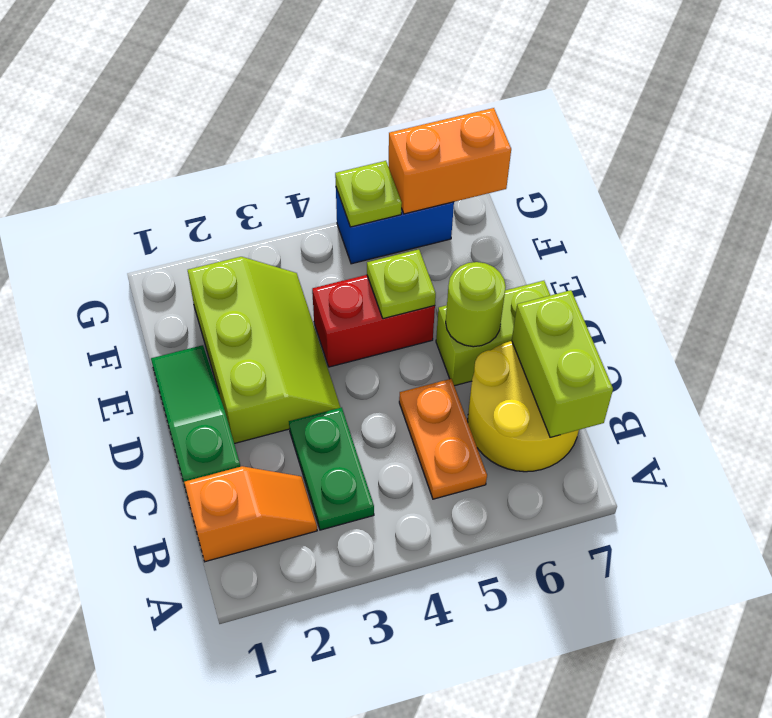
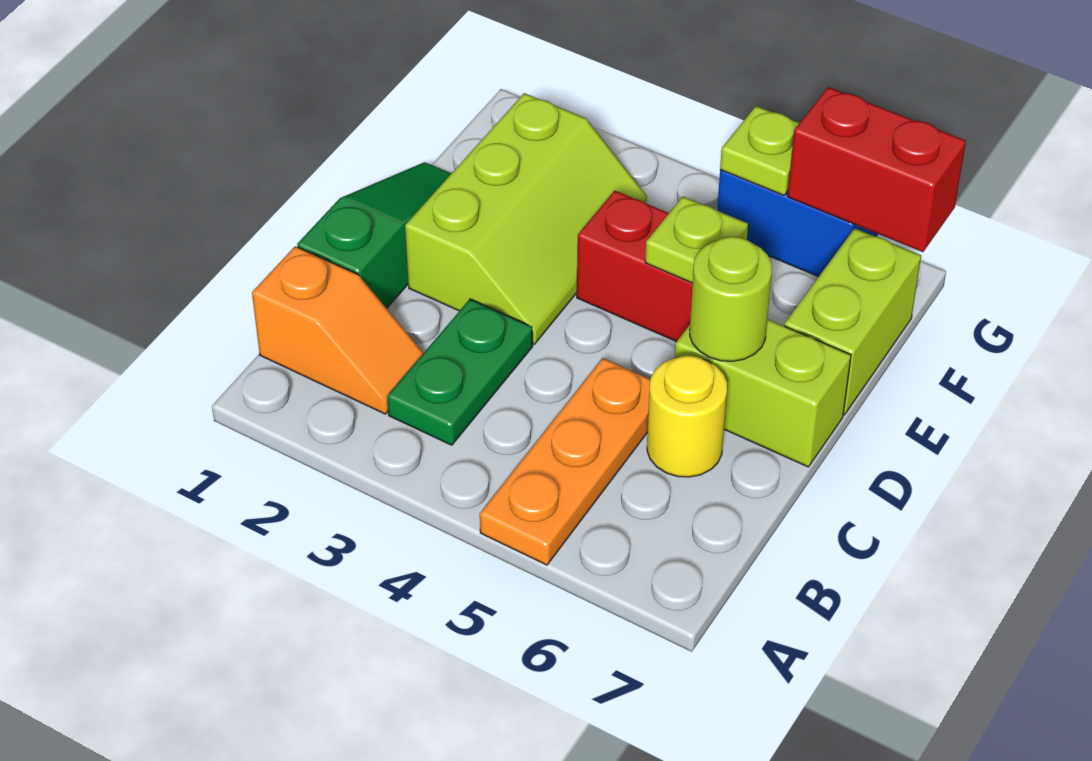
orange plate B5:C5 level 1 -> orange plate A5:C5 level 1
yellow round brick B6:C7 level 1 -> yellow round brick C6 level 1
lime brick B7:C7 level 2 -> lime brick E7:F7 level 1
orange brick G6:G7 level 2 -> red brick G6:G7 level 2

